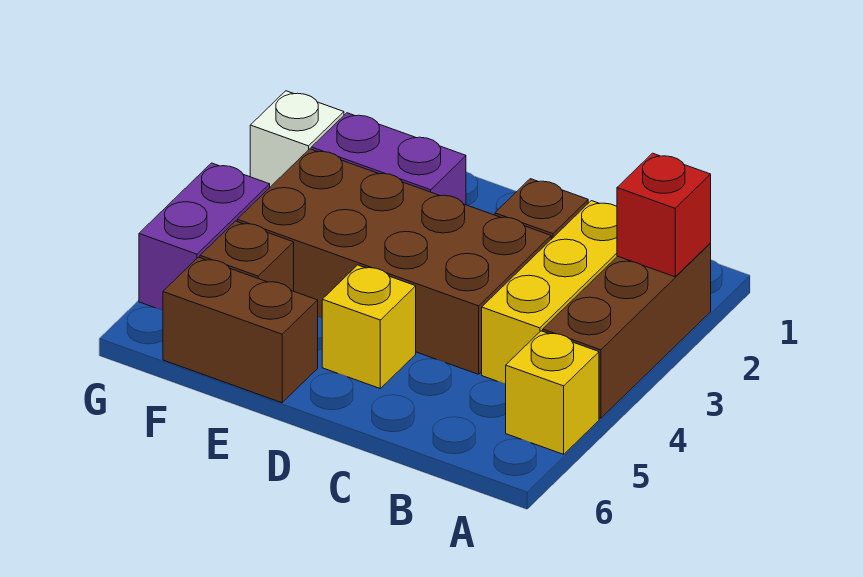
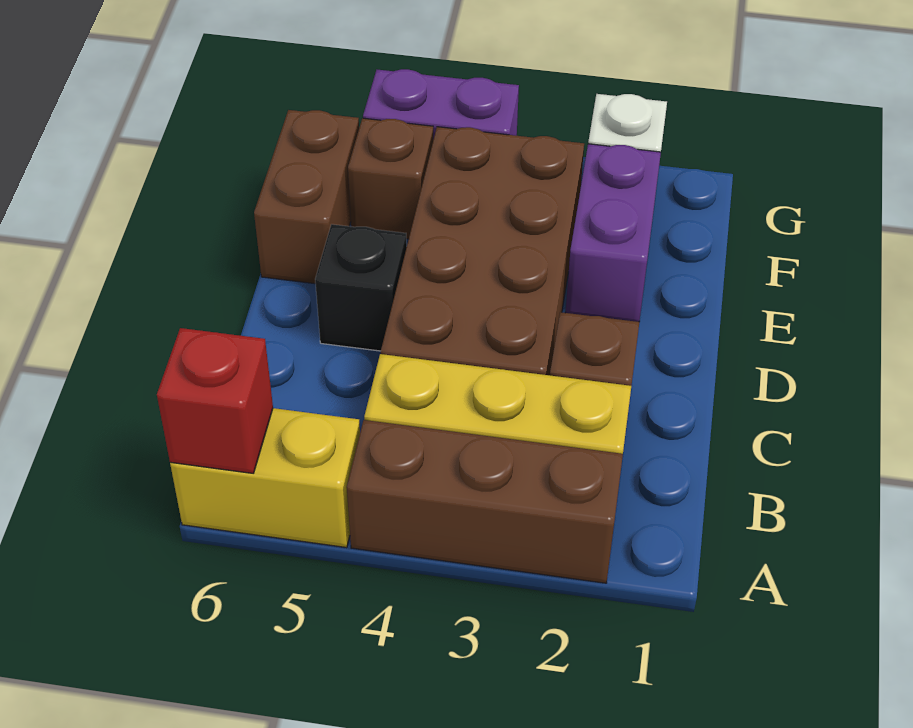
red brick A2 level 2 -> red brick A6 level 2
yellow brick A5 level 1 -> yellow brick A5:A6 level 1
yellow brick D5 level 1 -> black brick D5 level 1

